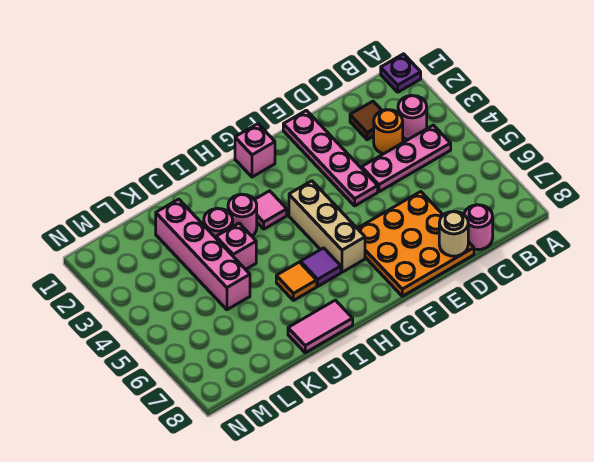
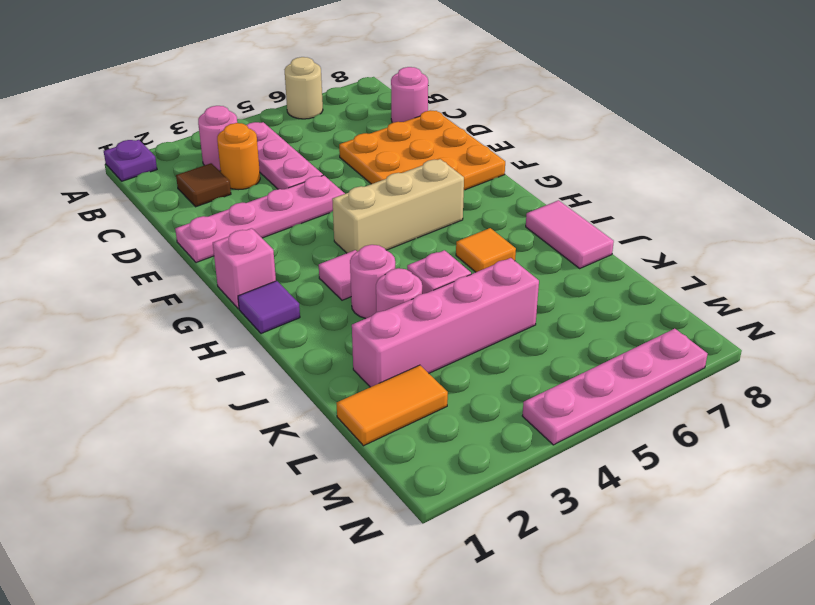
tan round brick D8 level 2 -> tan round brick A6 level 1
purple tile H6 level 1 -> purple tile H1 level 1
none -> orange tile L1:L2 level 1
none -> pink plate N4:N7 level 1

